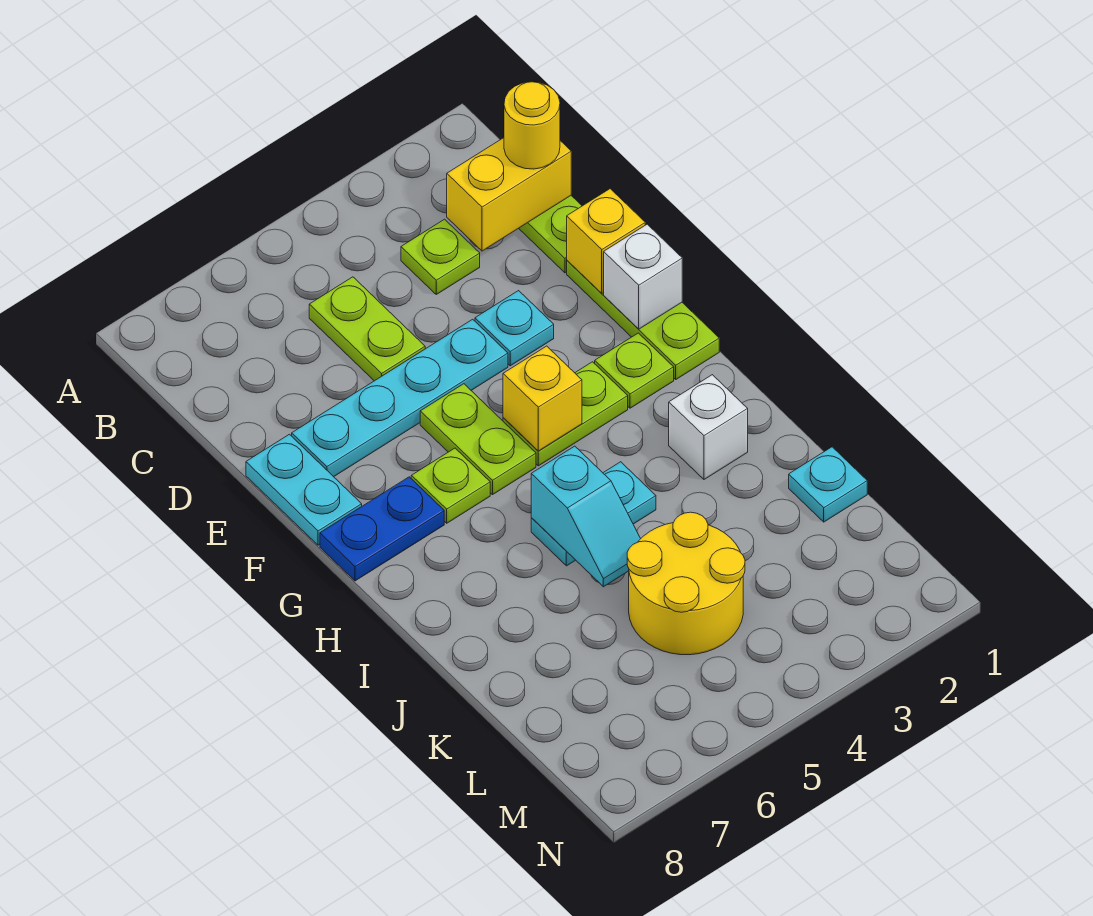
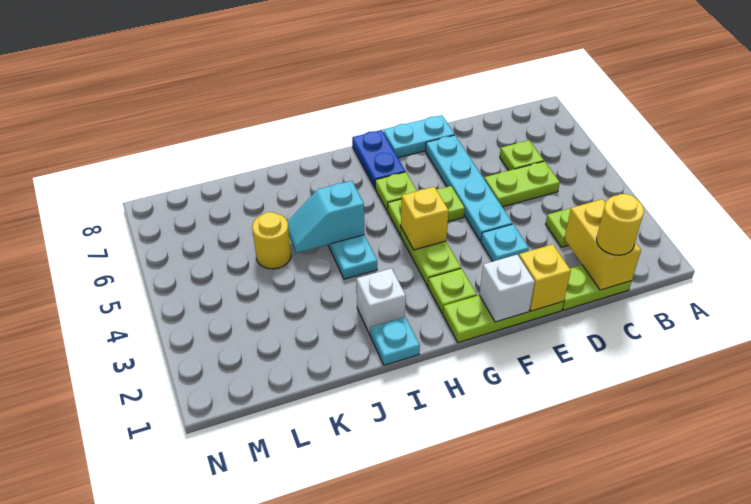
none -> lime plate C6 level 1
cyan plate K1 level 1 -> cyan plate I1 level 1
yellow round brick K4:L5 level 1 -> yellow round brick K5 level 1

